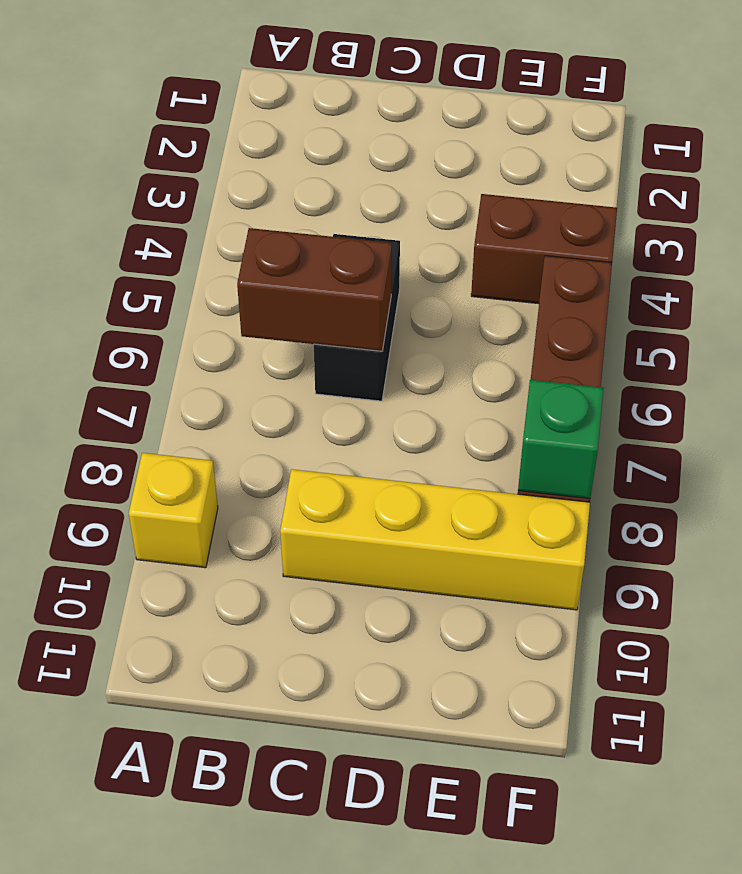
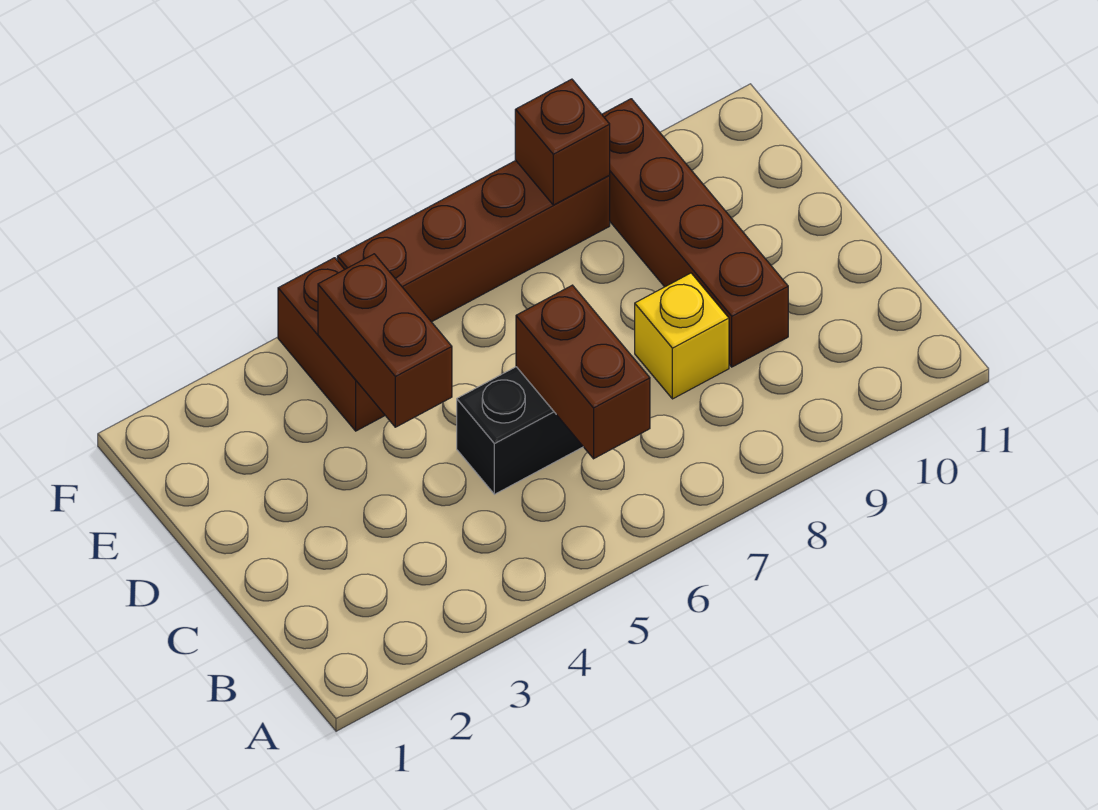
yellow brick A9 level 1 -> yellow brick C8 level 1
yellow brick C9:F9 level 1 -> brown brick C9:F9 level 1
none -> brown brick D4:E4 level 2
green brick F8 level 2 -> brown brick F8 level 2

